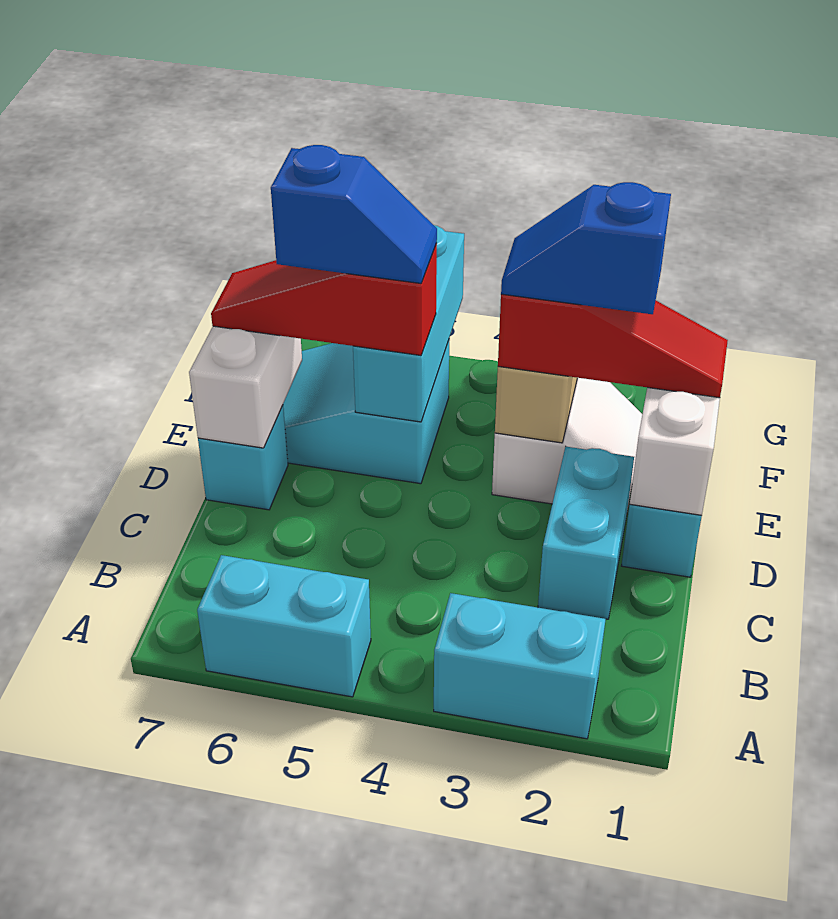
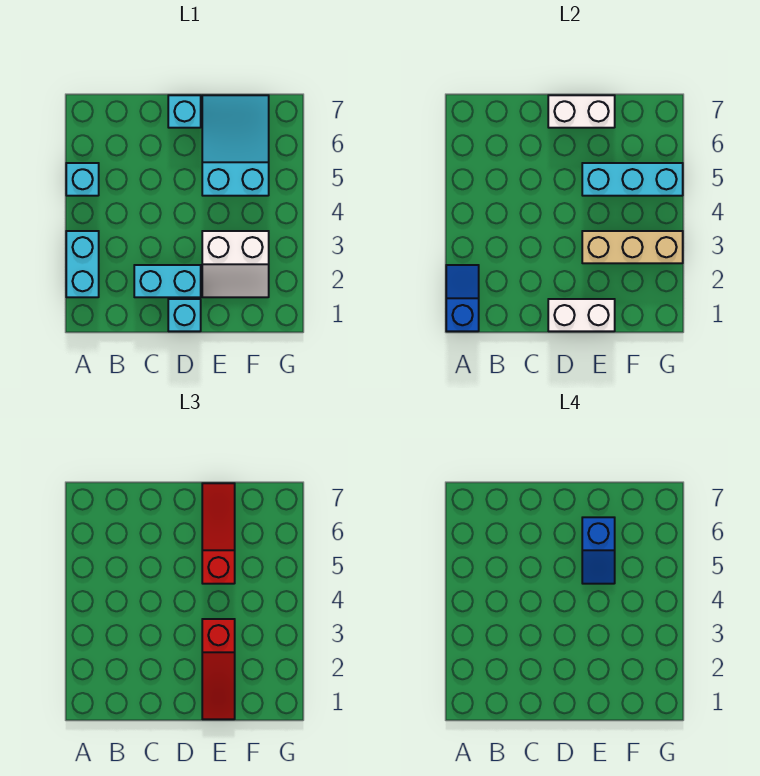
cyan brick A5:A6 level 1 -> cyan brick A5 level 1
blue slope E2:E3 level 4 top 2 -> blue slope A1:A2 level 2 top 1

